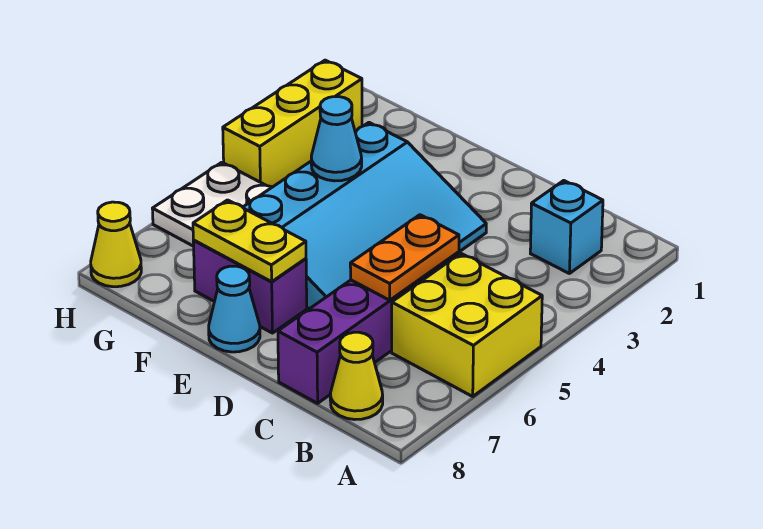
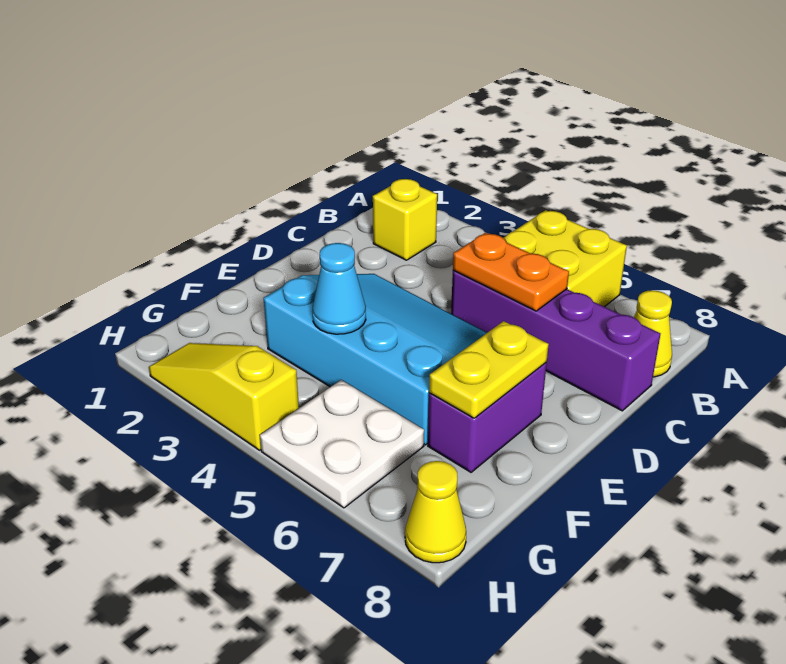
cyan brick B2 level 1 -> yellow brick B2 level 1
cyan cone E8 level 1 -> none
yellow brick H2:H4 level 1 -> yellow slope H2:H4 level 1 top 4

